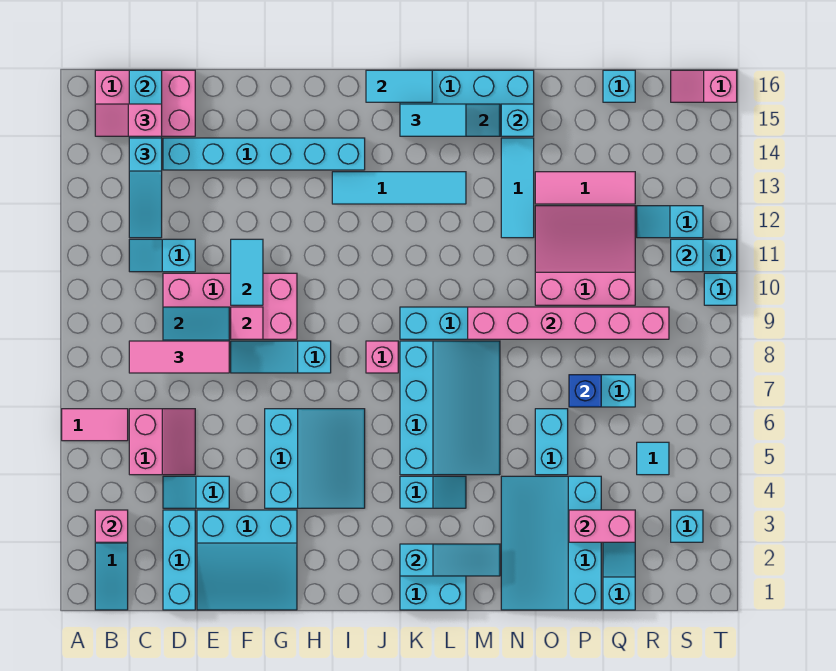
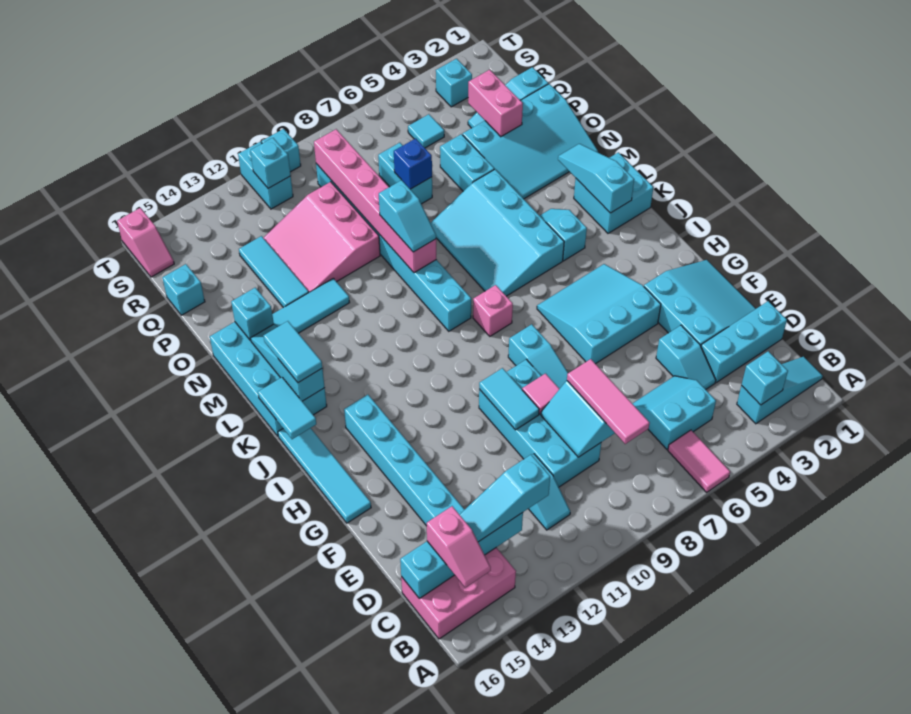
pink brick B3 level 2 -> cyan brick B3 level 2
pink brick B15:D16 level 1 -> pink brick B14:C16 level 1
pink slope C5:D6 level 1 top C -> cyan slope C5:D6 level 1 top C
cyan slope C12:C14 level 3 top 14 -> cyan slope C12:C14 level 3 top 12
pink brick D9:G10 level 1 -> cyan brick D9:G10 level 1
cyan tile F10:F11 level 2 -> cyan tile F10:G10 level 2
cyan tile I13:L13 level 1 -> cyan tile G16:J16 level 1
cyan slope K5:M8 level 1 top K -> cyan slope K5:N7 level 1 top 5
cyan brick O5:O6 level 1 -> cyan brick O5:P5 level 1
pink tile O13:Q13 level 1 -> cyan tile O13:Q13 level 1
cyan slope R12:S12 level 1 top S -> cyan slope M9:N9 level 3 top N

